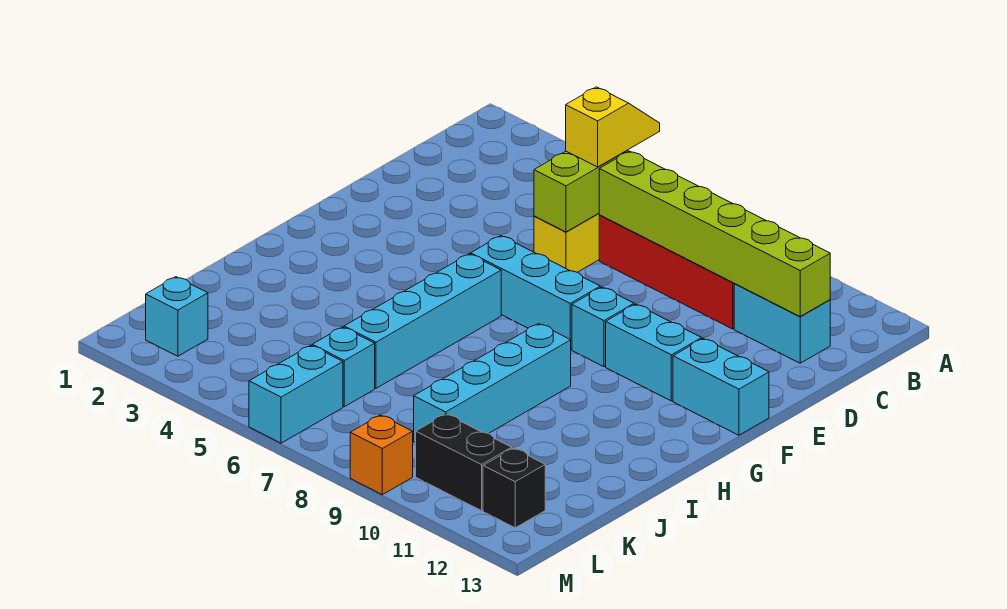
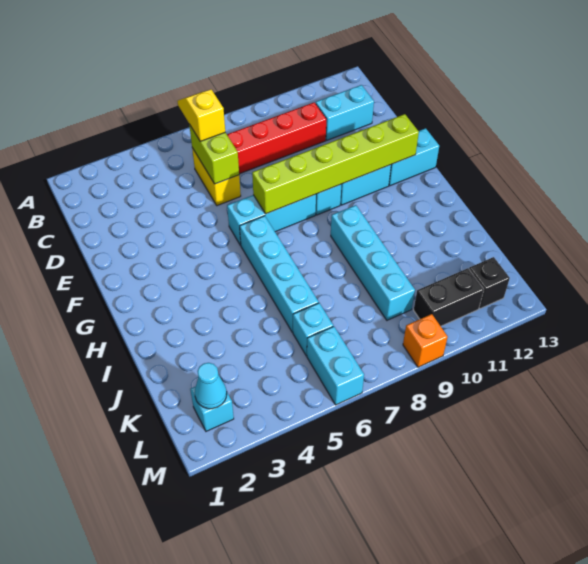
lime brick C7:C12 level 2 -> lime brick F7:F12 level 2
none -> cyan cone L2 level 2

